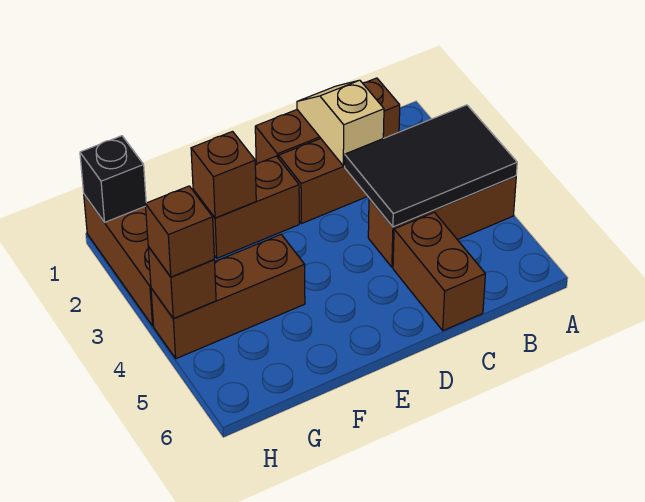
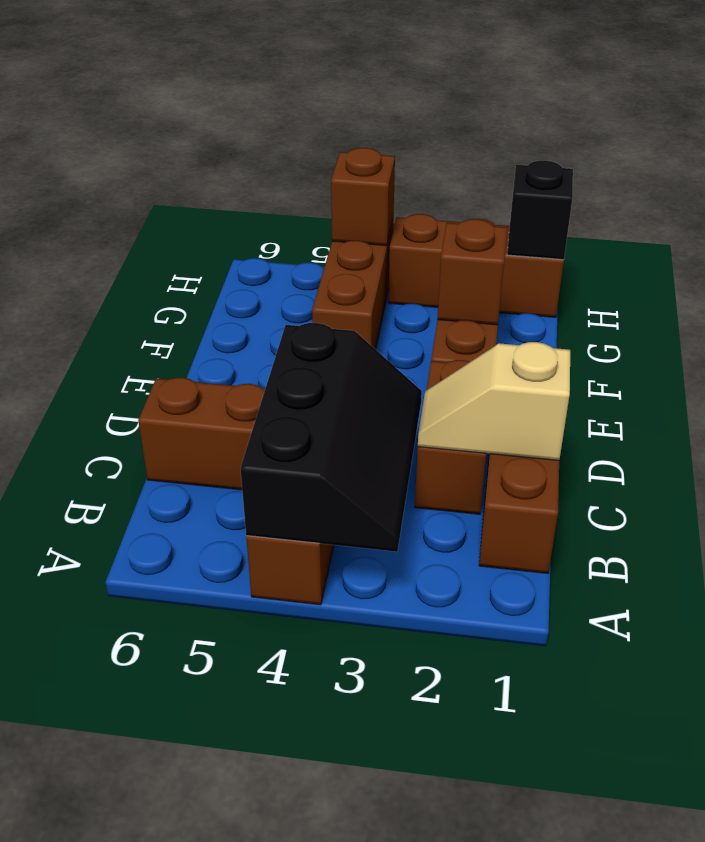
black tile A3:C4 level 2 -> black slope A3:C4 level 2 top 4
tan slope C1:C2 level 2 top 2 -> tan slope C1:C2 level 2 top 1
brown brick H4 level 3 -> none

